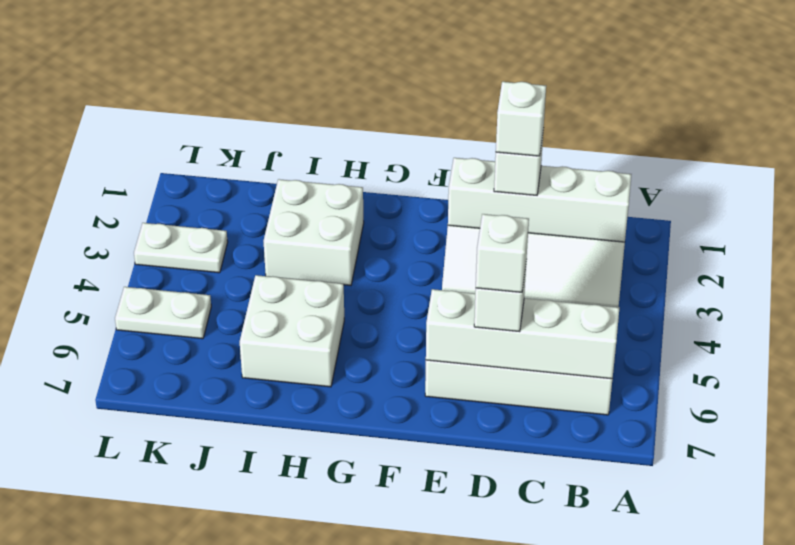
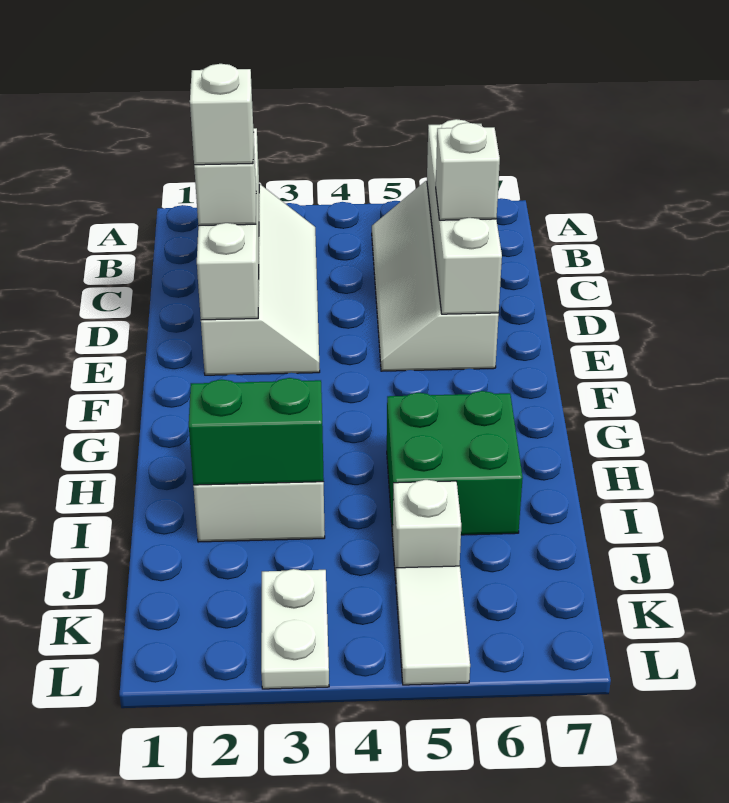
white brick D6 level 4 -> white brick J5 level 1
white brick H5:I6 level 1 -> green brick H5:I6 level 1
none -> green brick I2:I3 level 2
white plate K5:L5 level 1 -> white tile K5:L5 level 1

